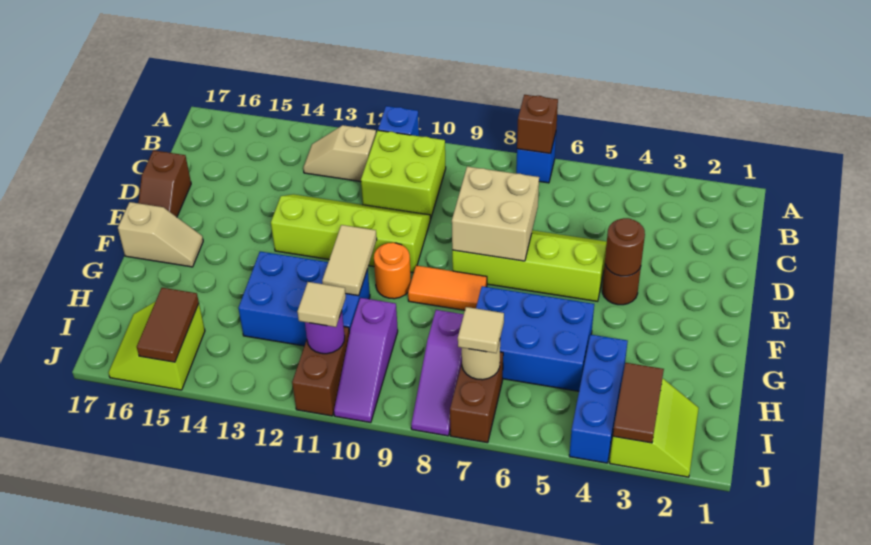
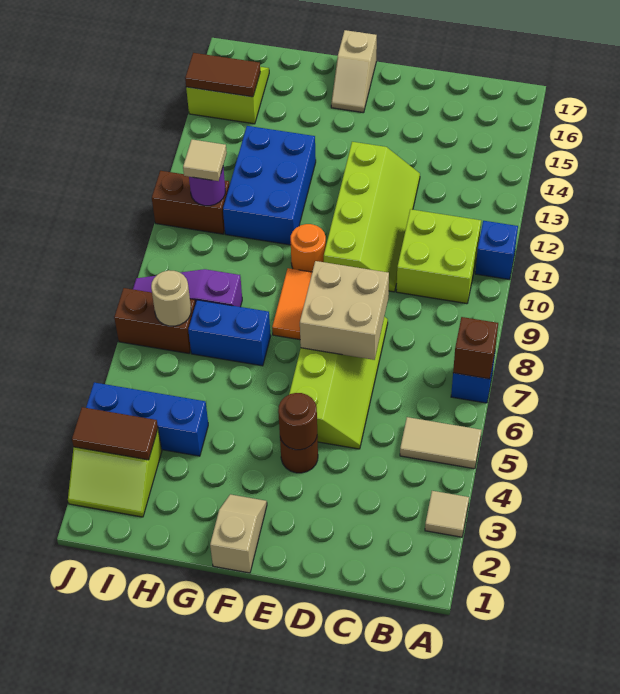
tan slope B12:B13 level 1 top 12 -> tan slope F1:F2 level 1 top 1
brown slope D17:E17 level 1 top D -> none
tan tile F11:G11 level 2 -> tan tile A5:B5 level 1
blue brick G5:H7 level 1 -> blue brick G7:H7 level 1
purple slope H10:J10 level 1 top H -> none
tan tile I7 level 3 -> tan tile A3 level 1

